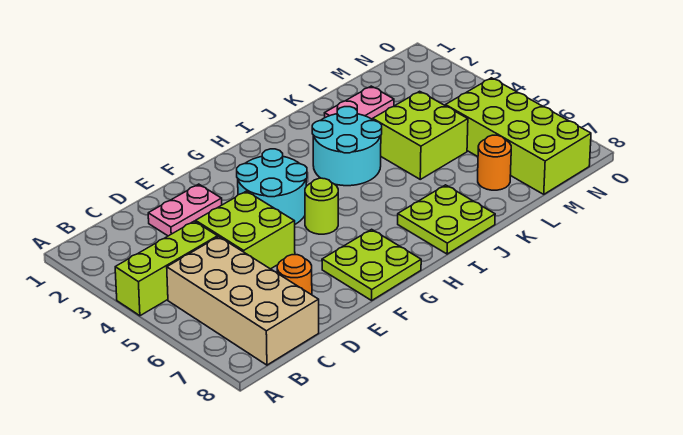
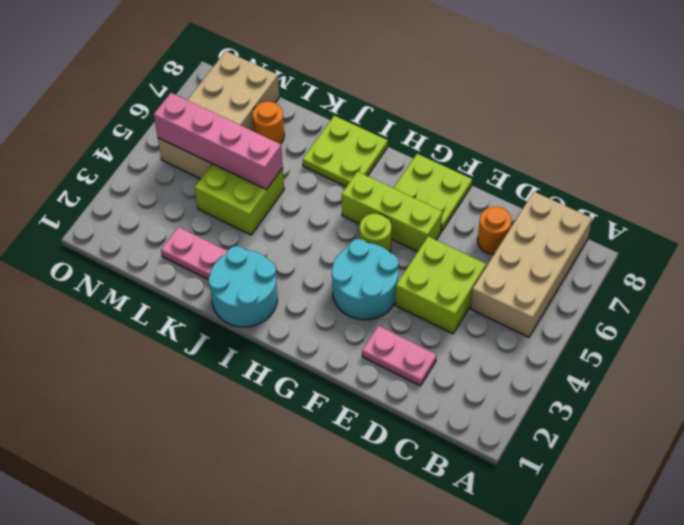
lime brick A4:C4 level 1 -> lime brick F6:H6 level 1
cyan round brick I3:J4 level 1 -> cyan round brick I1:J2 level 1
none -> pink brick K5:N5 level 2
lime brick M5:N8 level 1 -> tan brick M5:N8 level 1

